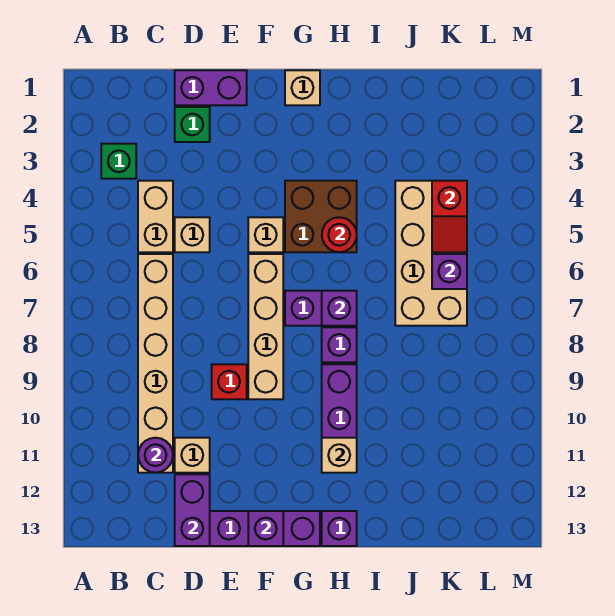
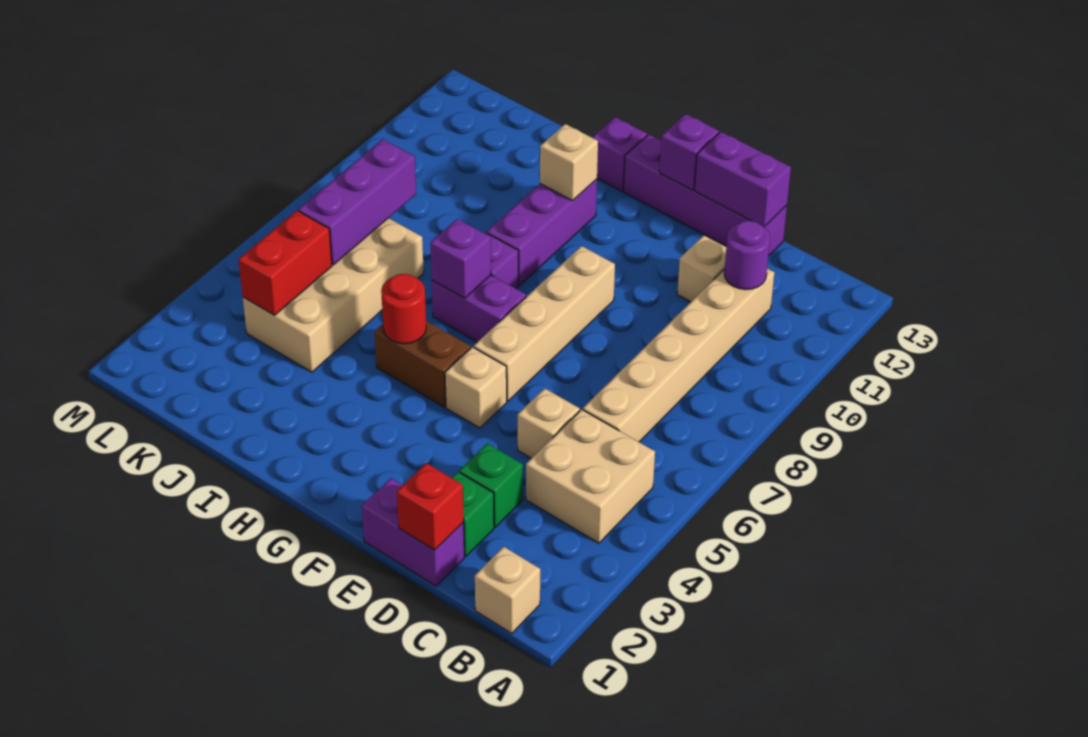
green brick B3 level 1 -> green brick D3 level 1
tan brick C4:C5 level 1 -> tan brick B4:C5 level 1
purple brick D12:D13 level 2 -> purple brick D13:E13 level 2
red brick E9 level 1 -> red brick D1 level 2
tan brick G1 level 1 -> tan brick B1 level 1
brown brick G4:H5 level 1 -> brown brick G5:H5 level 1
red slope K4:K5 level 2 top 4 -> red brick K4:K5 level 2
purple brick K6 level 2 -> purple brick K6:K8 level 2

